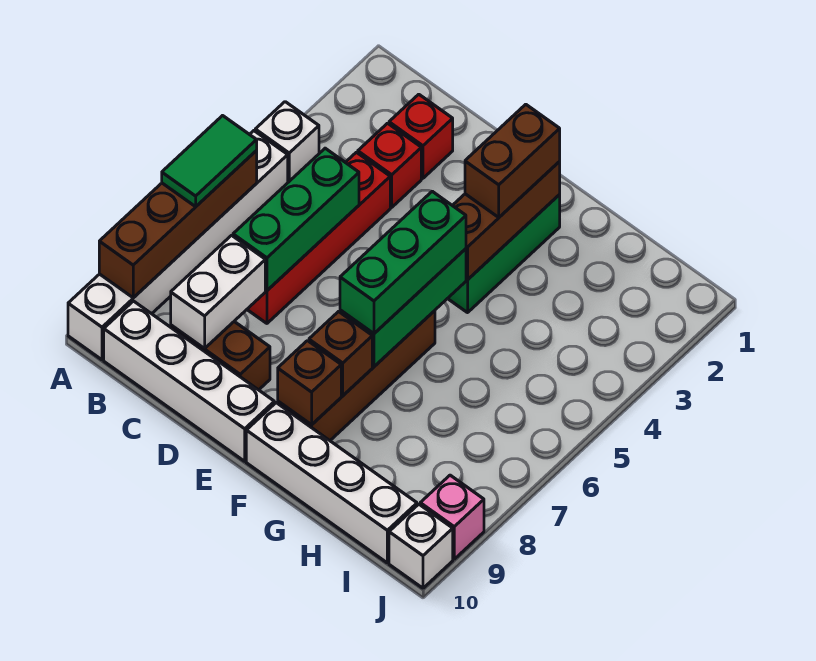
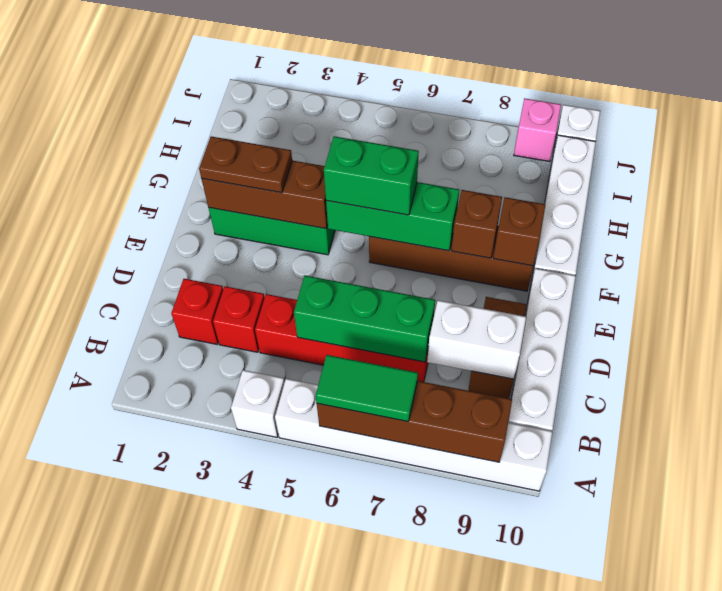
brown brick F2:F3 level 3 -> brown plate F2:F3 level 3
green brick F5:F7 level 3 -> green brick F5:F6 level 3

